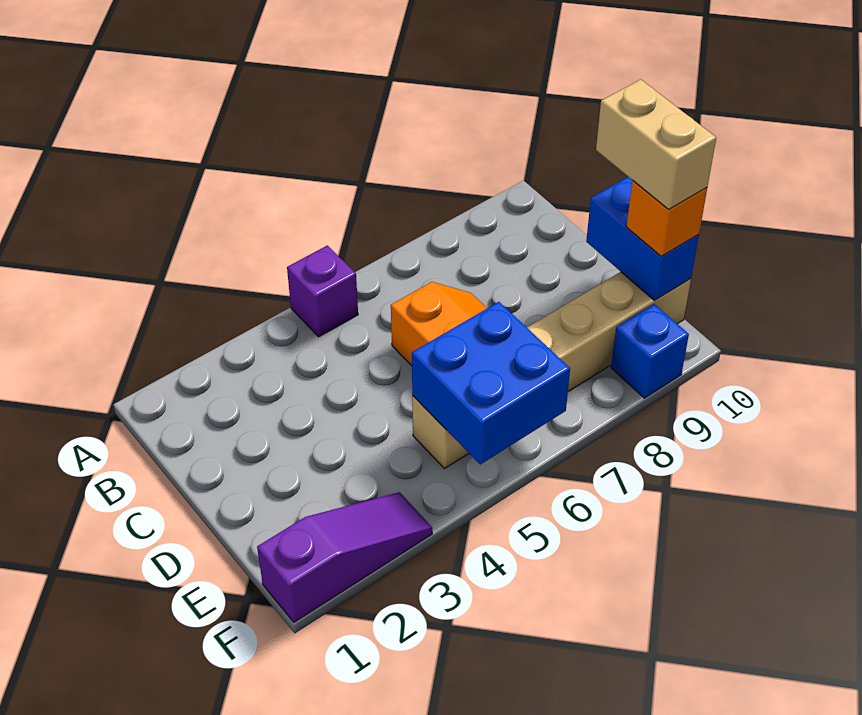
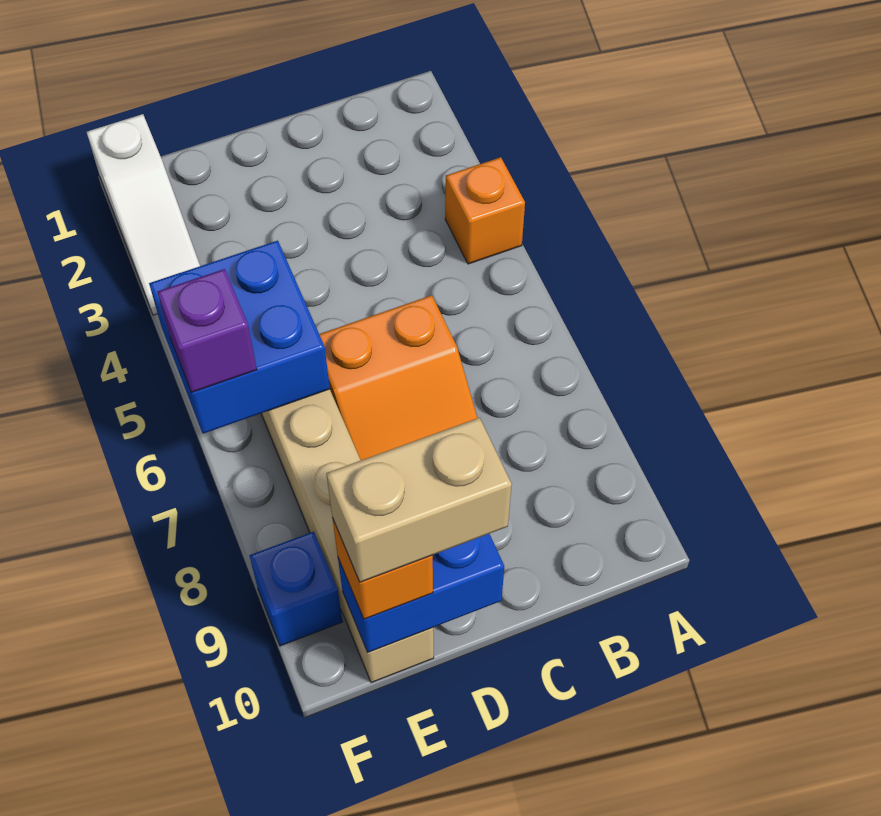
none -> orange brick A4 level 1
purple brick A5 level 1 -> purple brick F6 level 3
purple slope F1:F3 level 1 top 1 -> white slope F1:F3 level 1 top 1

